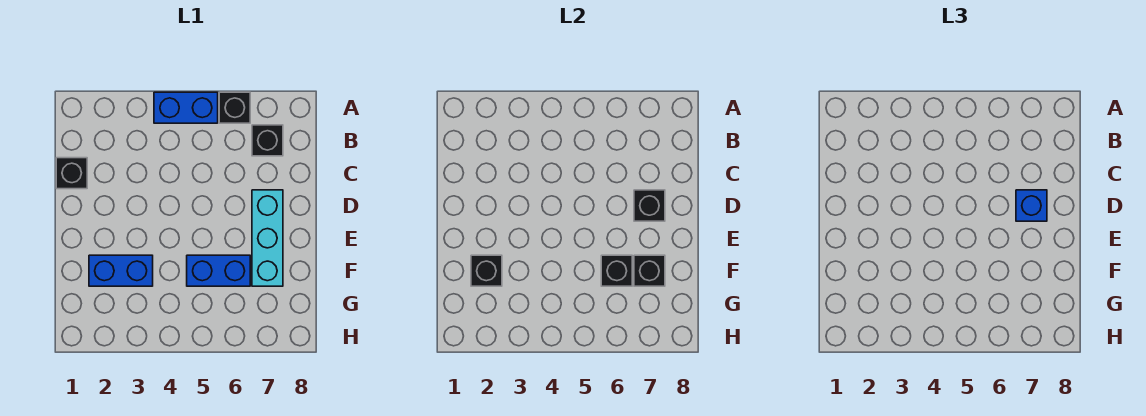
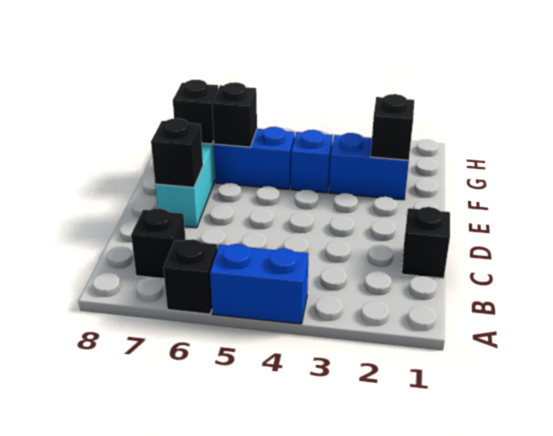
blue brick D7 level 3 -> blue brick F4 level 1

